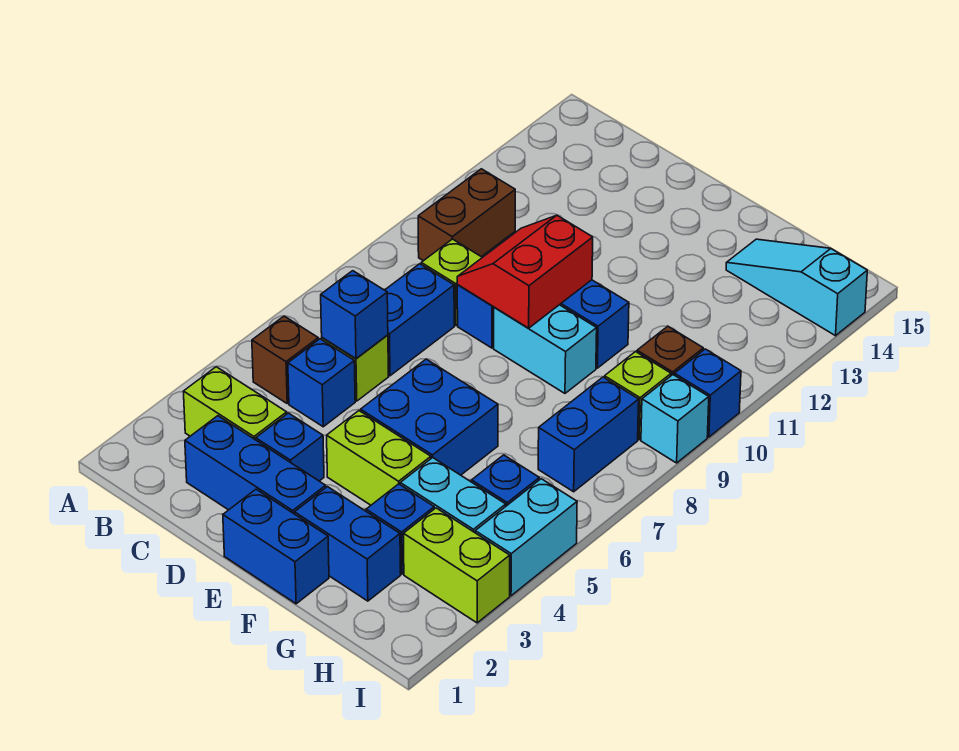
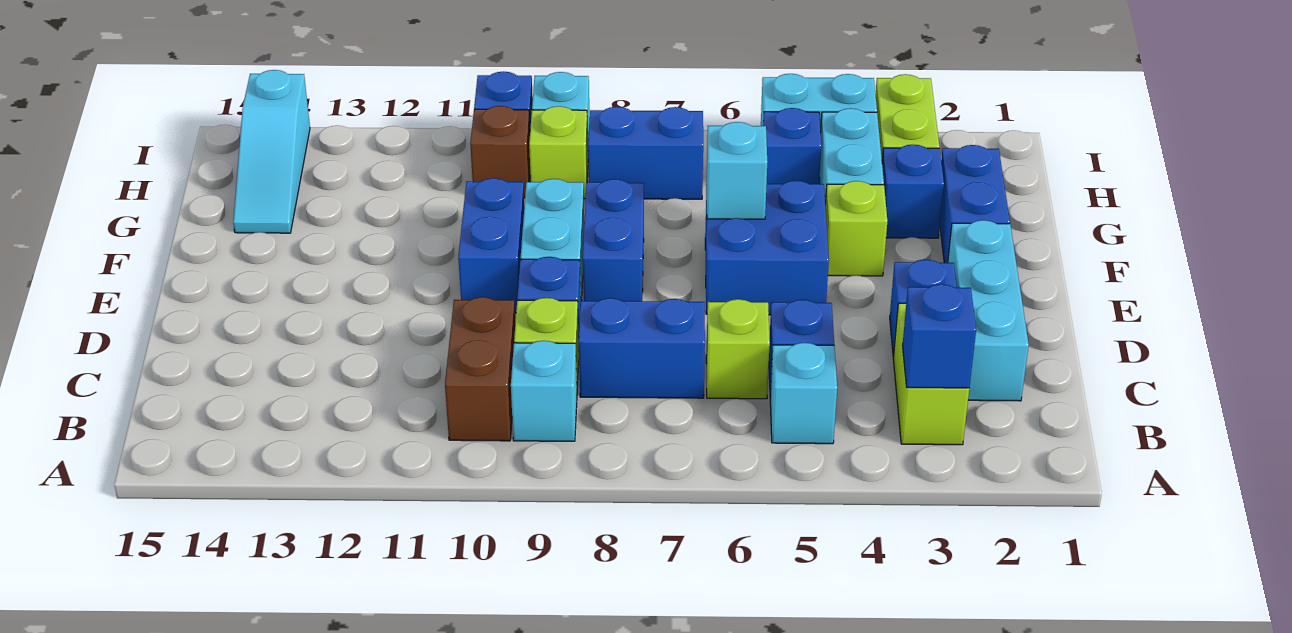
brown brick B5 level 1 -> cyan brick B5 level 1
none -> cyan brick B9 level 1
brown brick B10:B11 level 1 -> brown brick B10:C10 level 1
blue brick C2:E2 level 1 -> cyan brick C2:E2 level 1
blue brick C6 level 2 -> blue brick B3 level 2
red slope D9:E10 level 2 top E -> none
blue brick E1:F1 level 1 -> blue brick E8:F8 level 1
lime brick E4:F4 level 1 -> lime brick F4 level 1
none -> cyan brick F6 level 2

